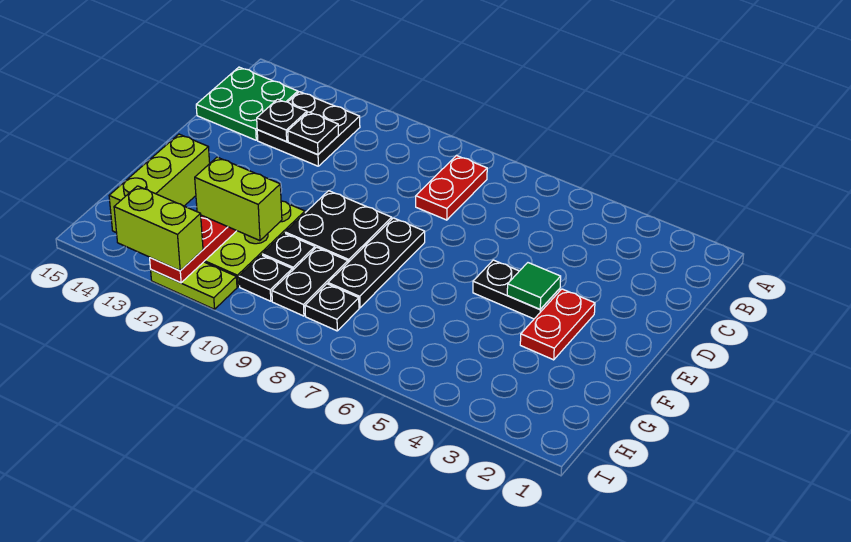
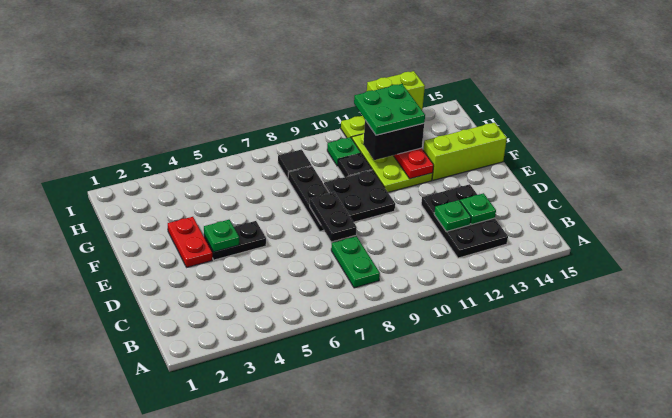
red plate B8:C8 level 1 -> green plate B8:C8 level 1
black plate B12:C13 level 1 -> black plate B12:D13 level 1
green plate B14:C15 level 1 -> green plate G11:H12 level 4
black plate C12 level 2 -> green plate C12 level 2
black plate C13 level 2 -> green plate C13 level 2
green tile E4 level 2 -> green plate E4 level 2
lime brick F14:H14 level 1 -> lime brick F13:F15 level 1
black plate G9:H9 level 1 -> black plate D8:E8 level 2
lime brick G11:G12 level 3 -> black brick G11:G12 level 3
black plate H8 level 1 -> black tile H8 level 1
black plate H10 level 1 -> green plate H10 level 1

